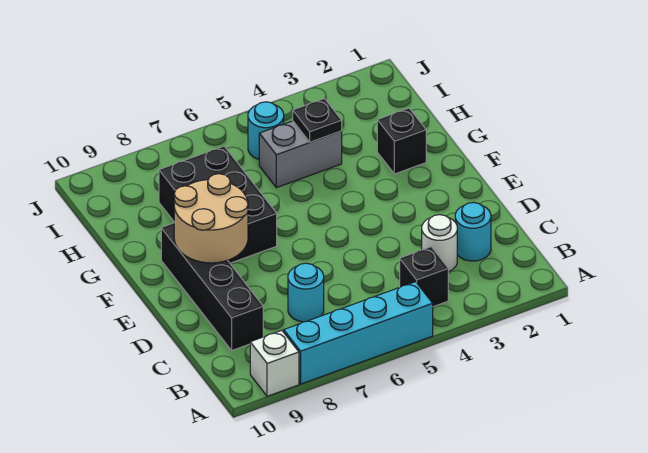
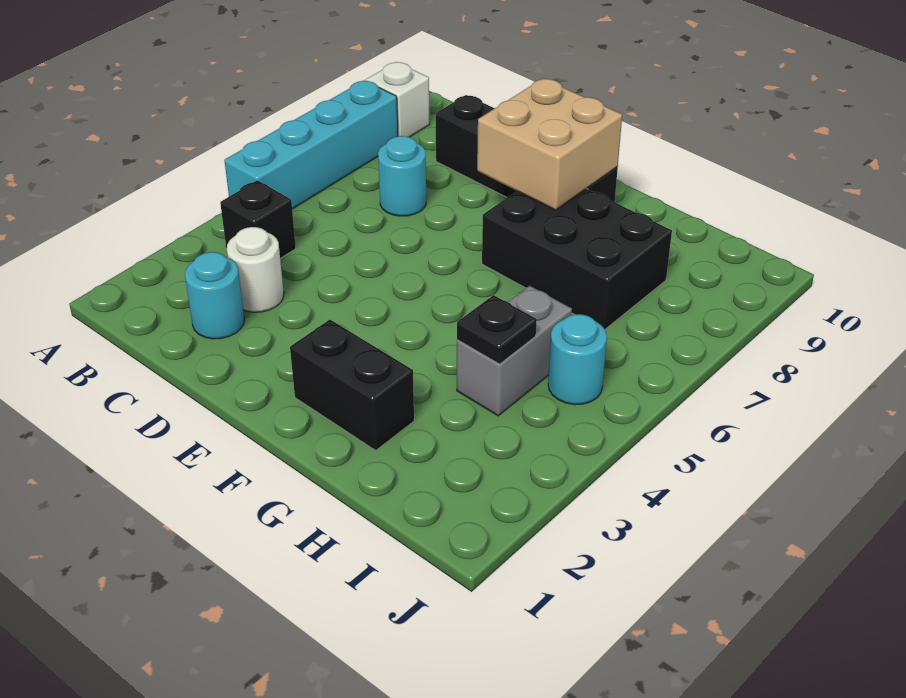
tan round brick E8:F9 level 2 -> tan brick E8:F9 level 2
black brick G2 level 1 -> black brick F2:G2 level 1

